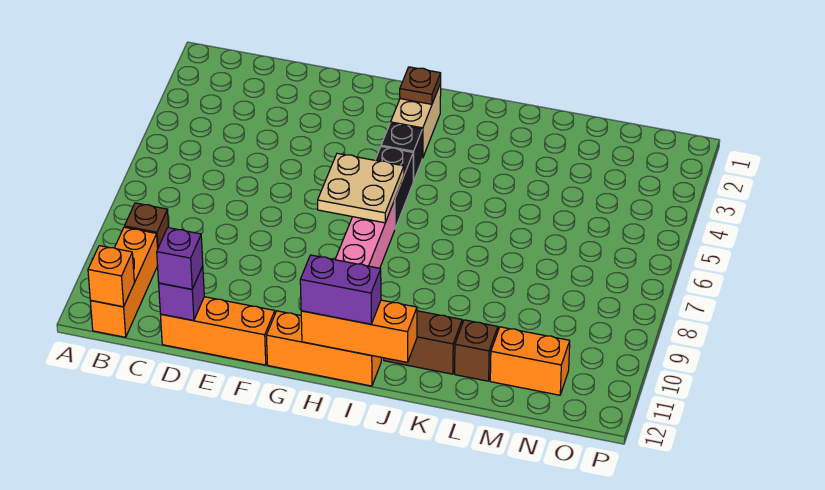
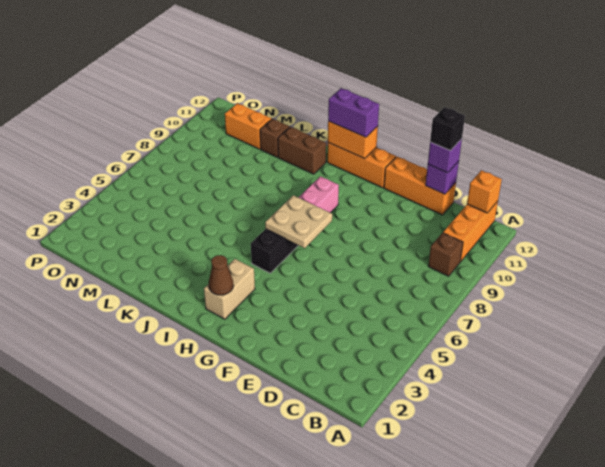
brown plate H2 level 2 -> brown cone H2 level 2
black brick H4 level 1 -> black brick D12 level 4
orange brick H12:J12 level 2 -> orange brick H12:I12 level 2

